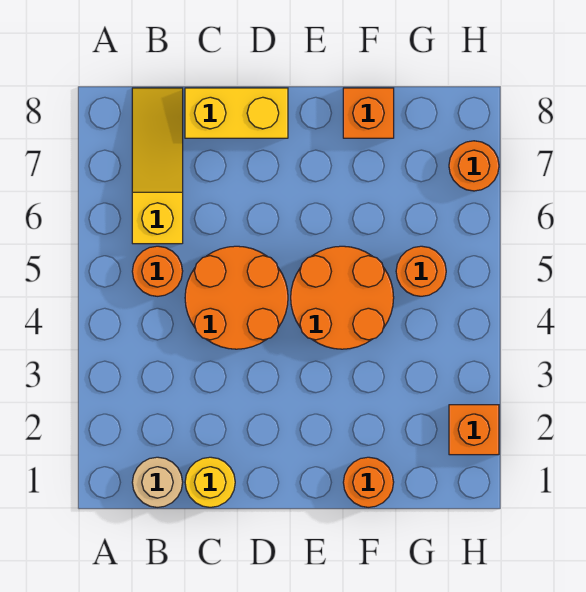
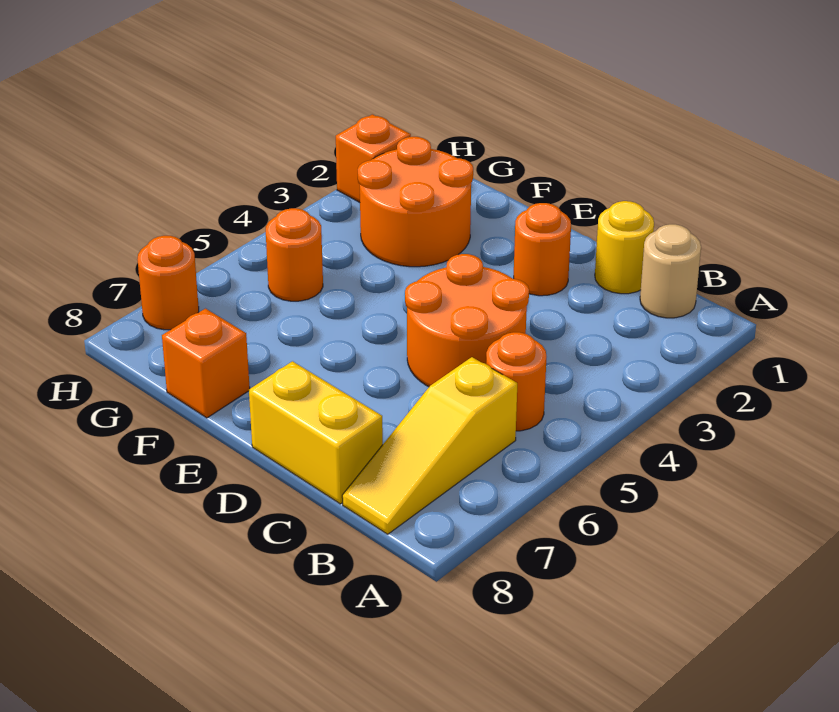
orange round brick E4:F5 level 1 -> orange round brick F2:G3 level 1
orange round brick F1 level 1 -> orange round brick D2 level 1

